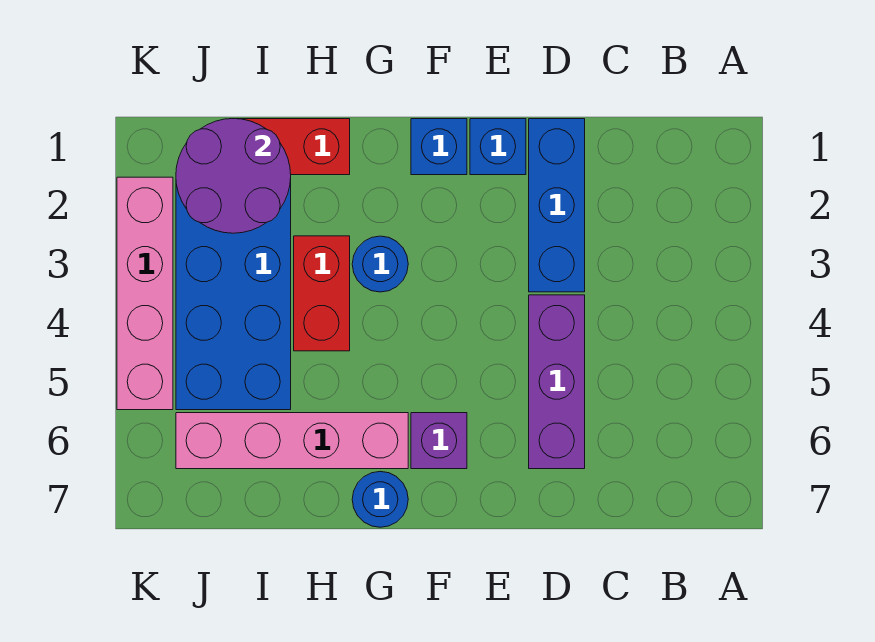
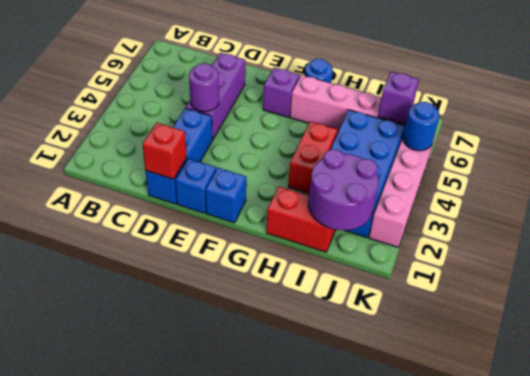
none -> red brick D1 level 2
none -> purple round brick D4 level 2
blue round brick G3 level 1 -> blue round brick K5 level 2
none -> purple brick J6 level 2

